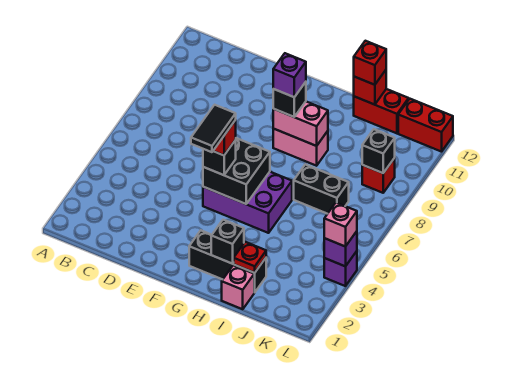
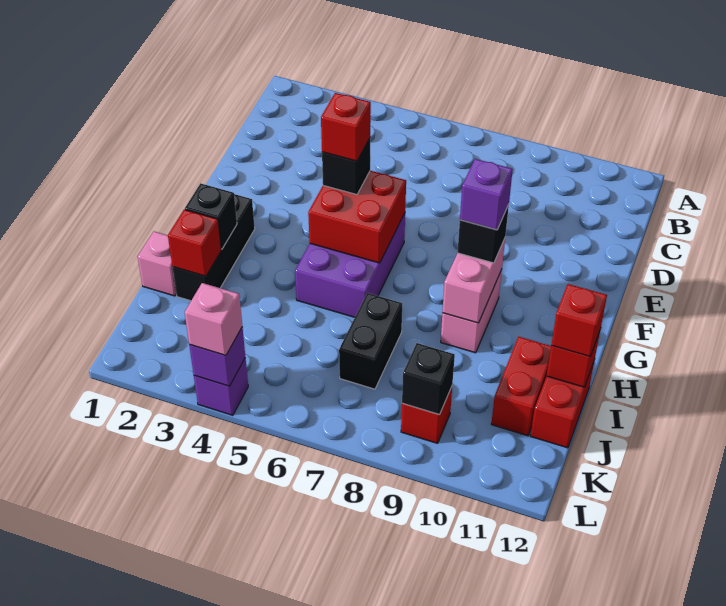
black tile F4:F5 level 5 -> none
black brick F5:G6 level 2 -> red brick F5:G6 level 2
red plate I2 level 2 -> red brick I2 level 2
red brick K12:L12 level 1 -> red brick I11:J11 level 1

